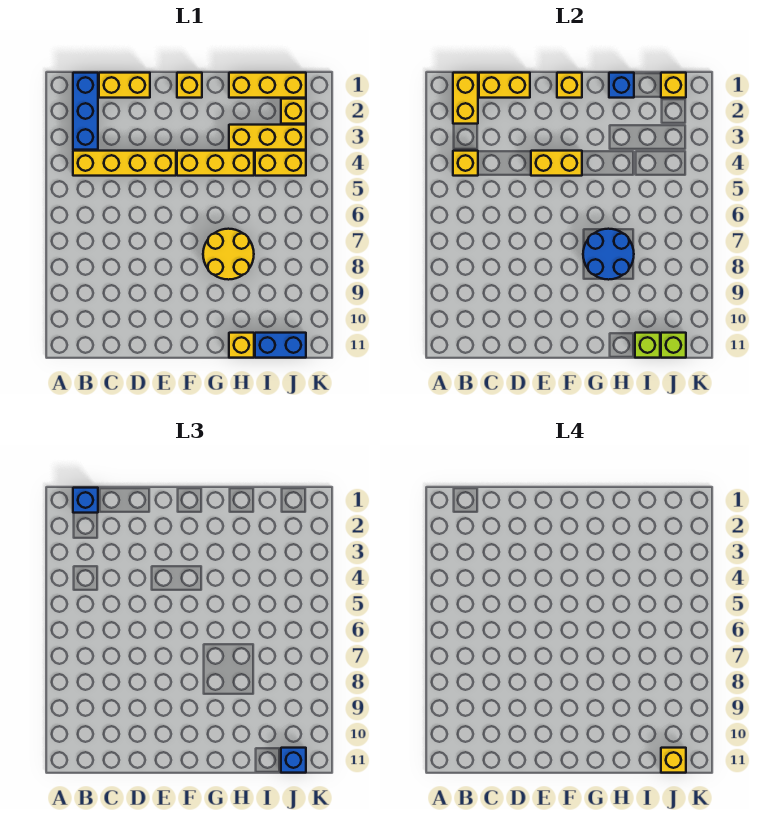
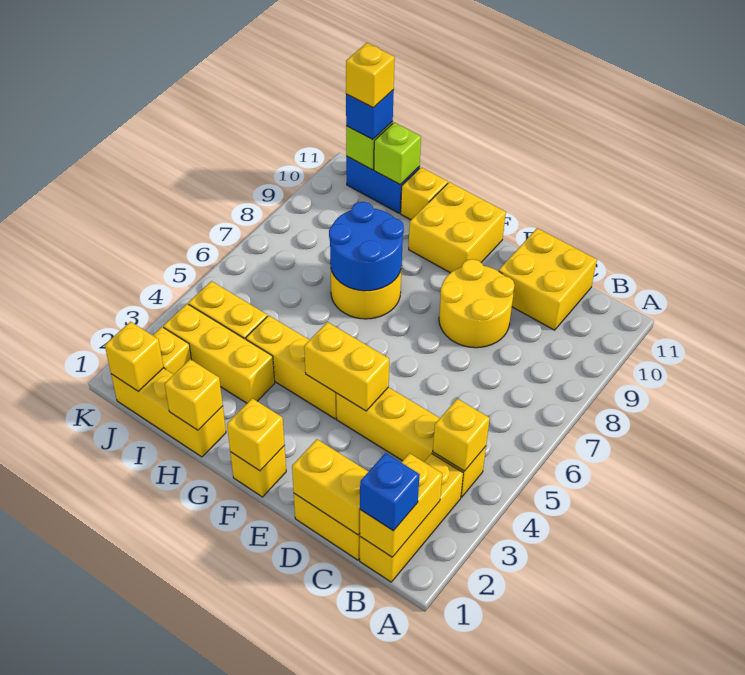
blue brick B1:B3 level 1 -> yellow brick B1:B3 level 1
none -> yellow brick C10:D11 level 1
none -> yellow round brick D8:E9 level 1
none -> yellow brick F10:G11 level 1
blue brick H1 level 2 -> yellow brick H1 level 2

